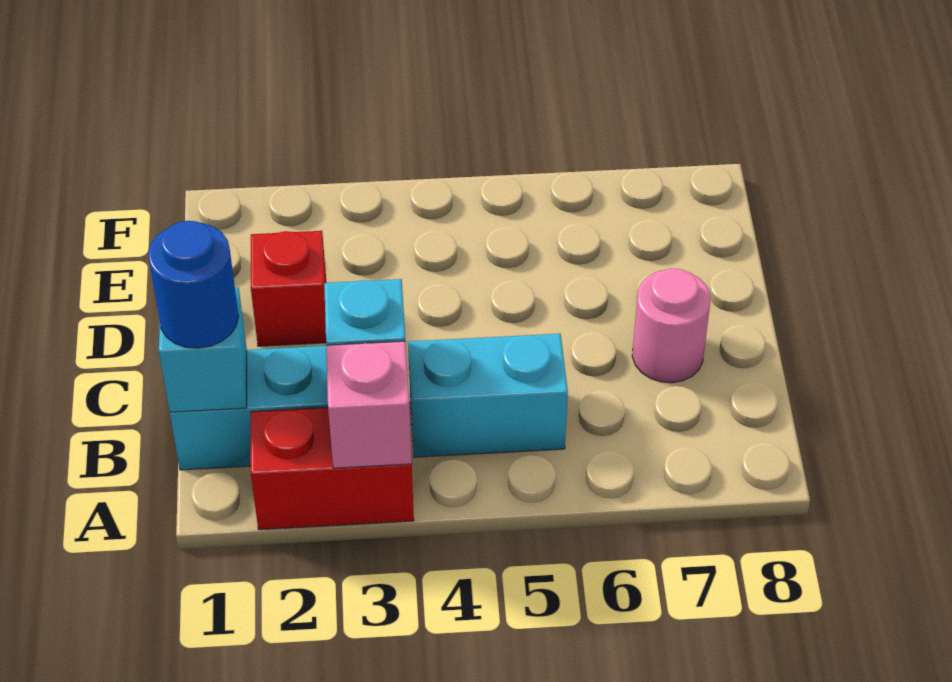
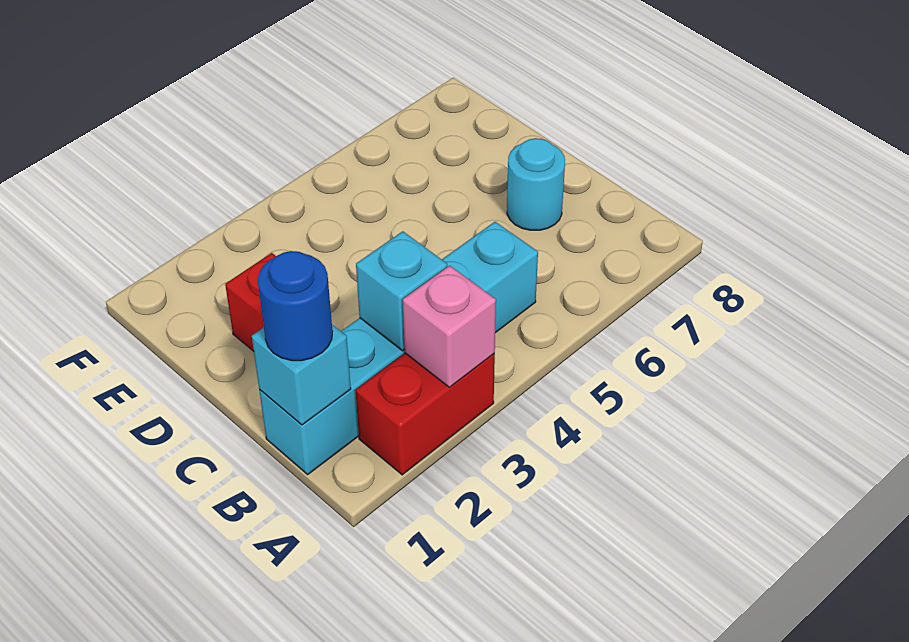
pink round brick C7 level 1 -> cyan round brick C7 level 1

